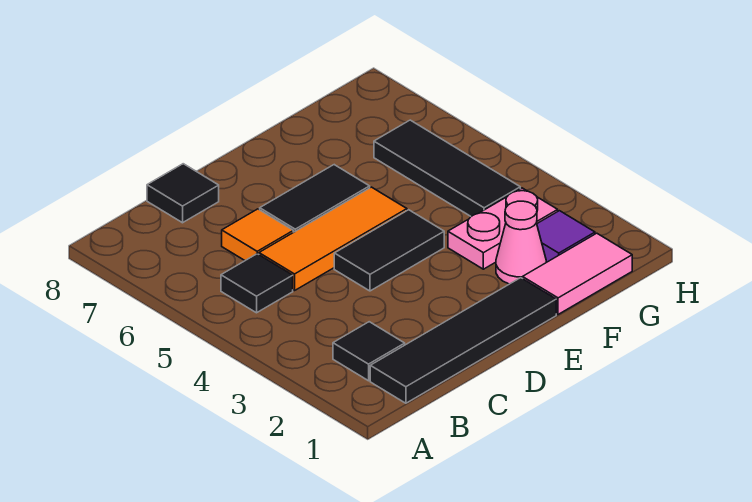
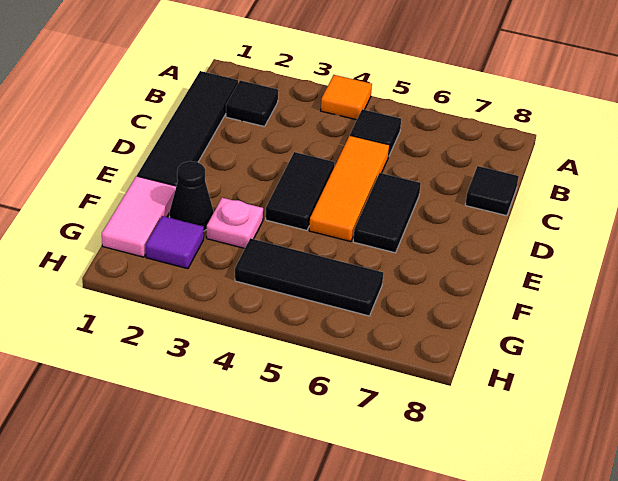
orange tile C6 level 1 -> orange tile A4 level 1
pink cone F2 level 1 -> black cone F2 level 1
pink plate F3:G3 level 1 -> pink plate F3 level 1

